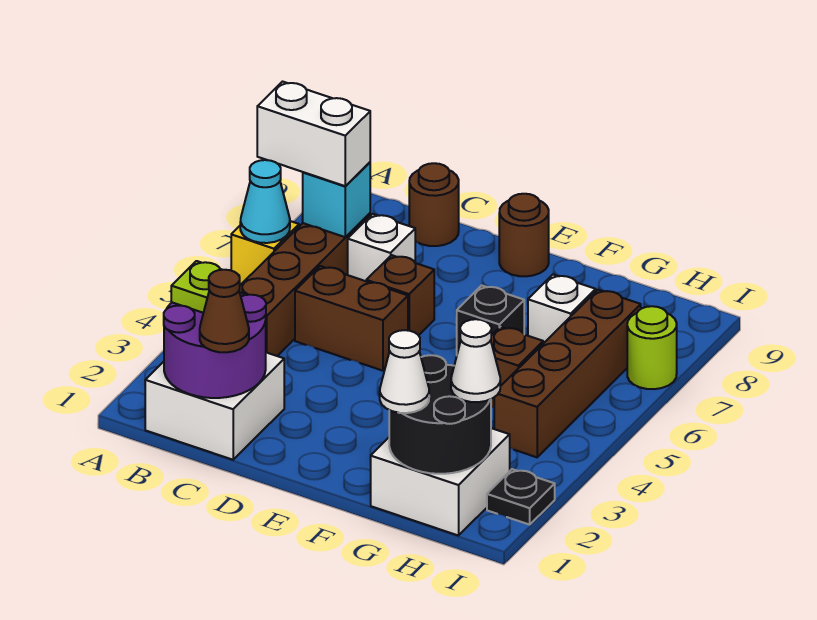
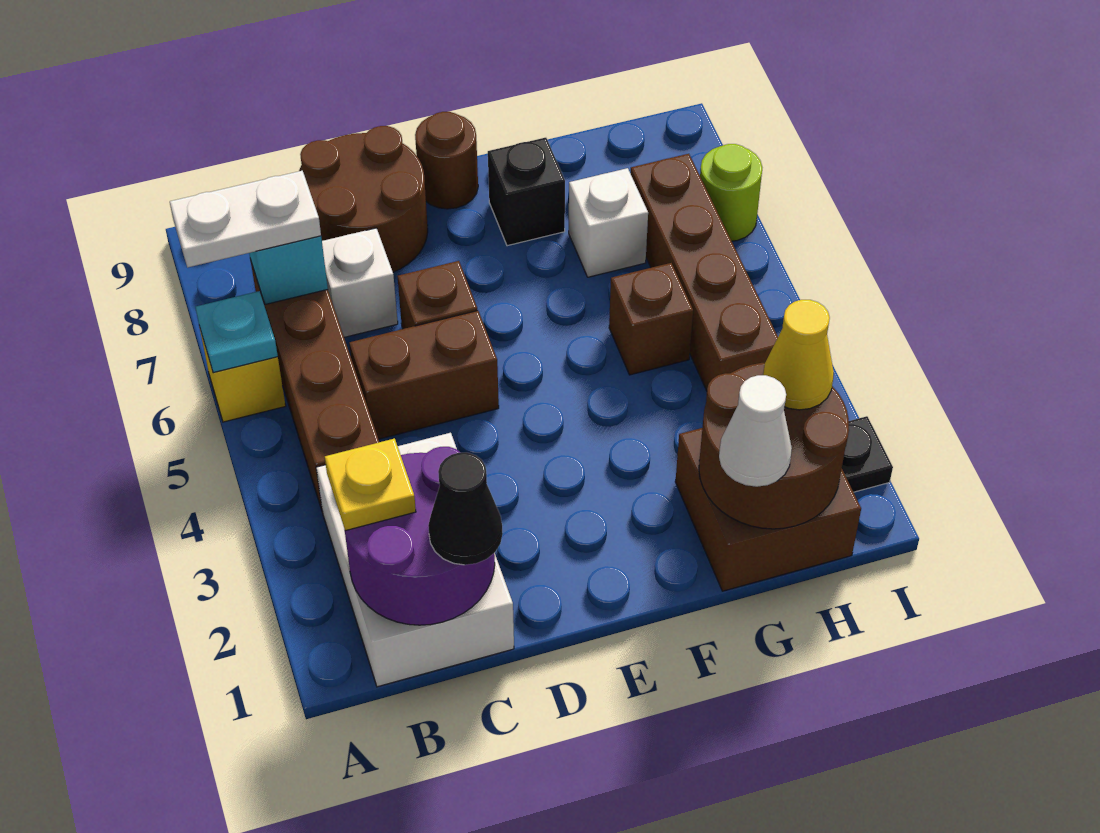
cyan cone A6 level 2 -> cyan plate A6 level 2
white brick A7:B7 level 3 -> white plate A7:B7 level 3
white brick B1:C2 level 1 -> white brick B1:C3 level 1
lime plate B2 level 3 -> yellow plate B2 level 3
brown cone C1 level 3 -> black cone C1 level 3
brown round brick C9 level 1 -> brown round brick C8:D9 level 1
black brick F6 level 1 -> black brick F8 level 1
white brick G1:H2 level 1 -> brown brick G1:H2 level 1
black round brick G1:H2 level 2 -> brown round brick G1:H2 level 2
white cone H2 level 3 -> yellow cone H2 level 3

